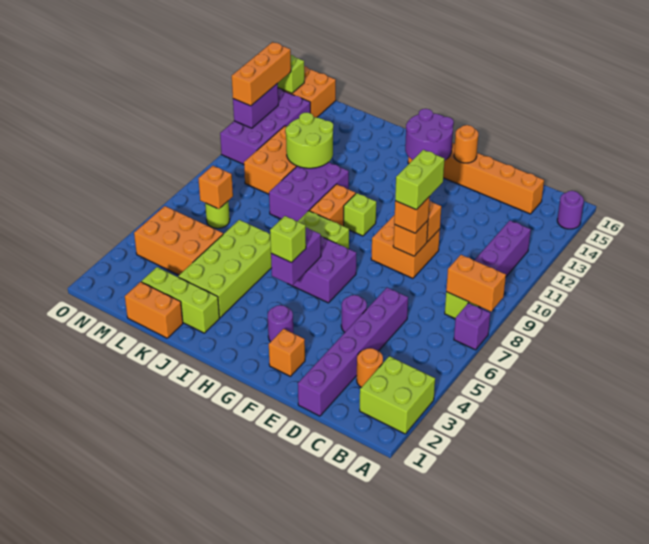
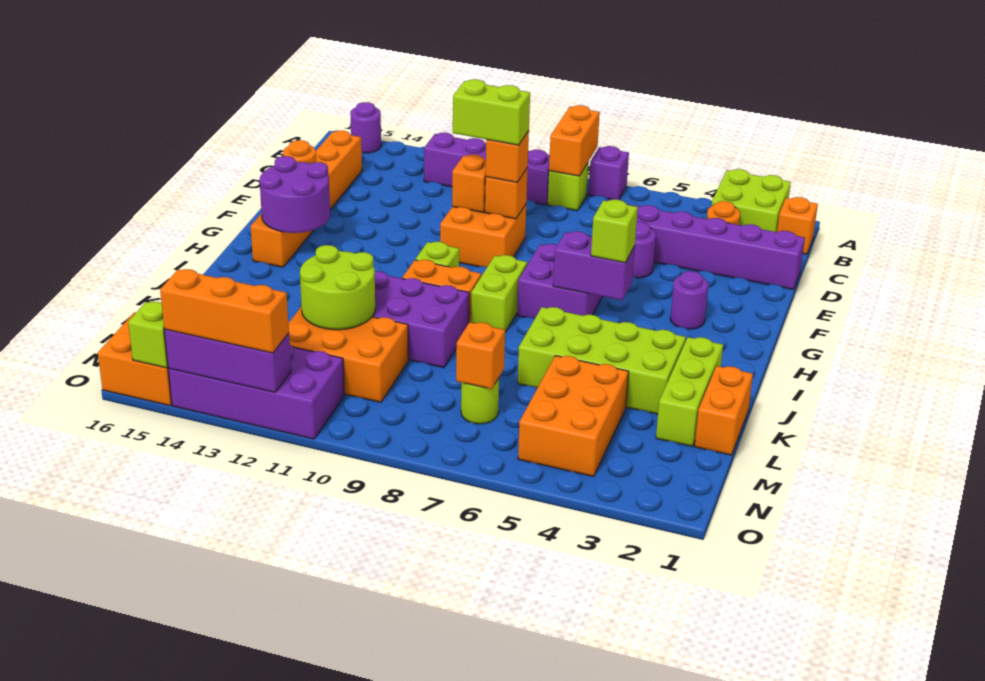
orange brick F2 level 1 -> orange brick B1 level 1
purple brick O12:O13 level 2 -> purple brick O12:O14 level 2

